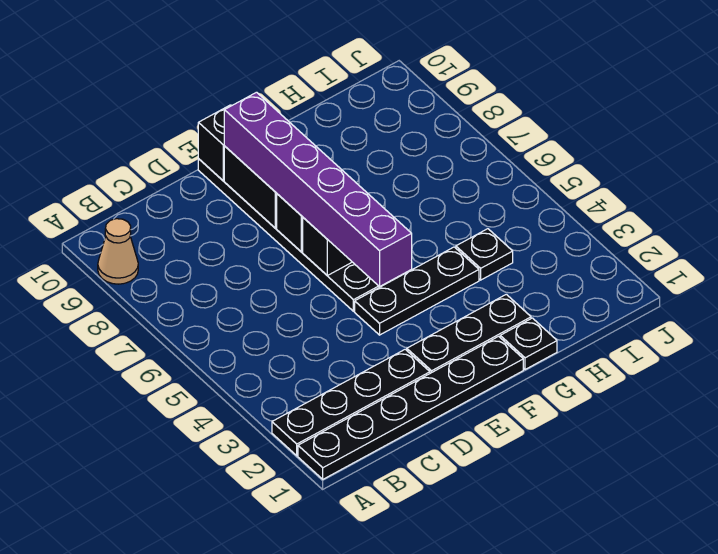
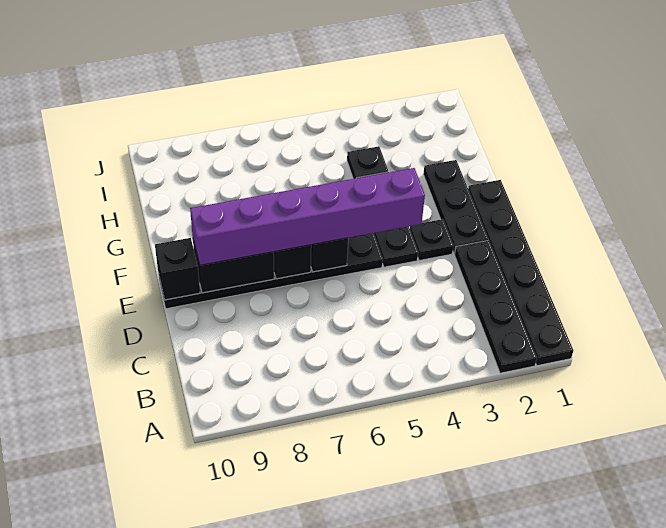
tan cone A9 level 1 -> none
black plate G1 level 1 -> black plate E3 level 1

